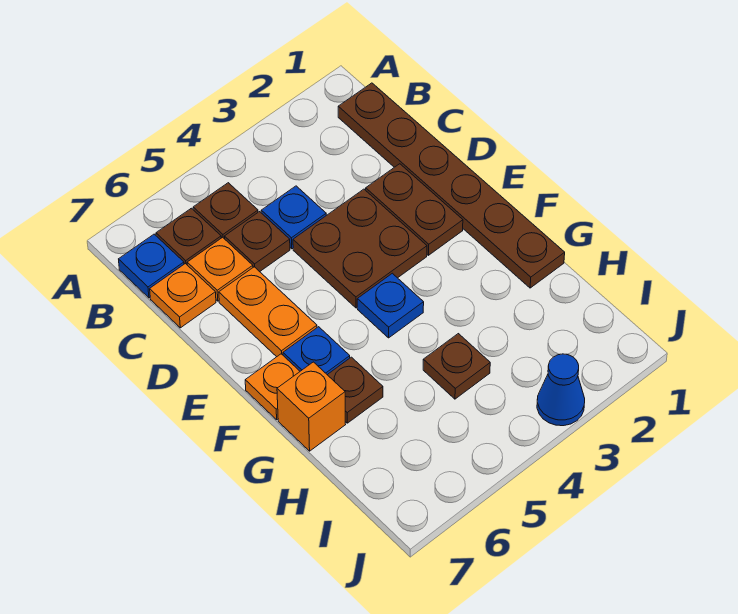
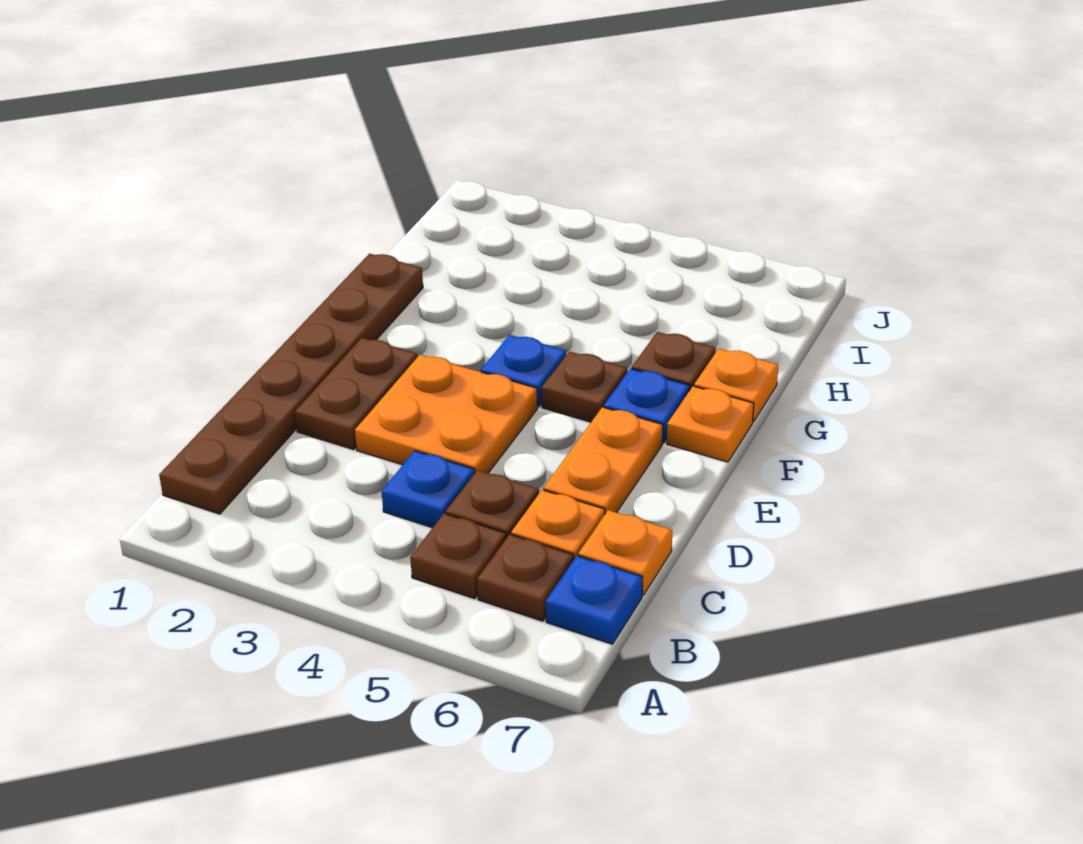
brown plate D3:E4 level 1 -> orange plate D3:E4 level 1
orange brick G7 level 1 -> orange plate G7 level 1
brown plate H4 level 1 -> brown plate F5 level 1
blue cone J3 level 1 -> none

